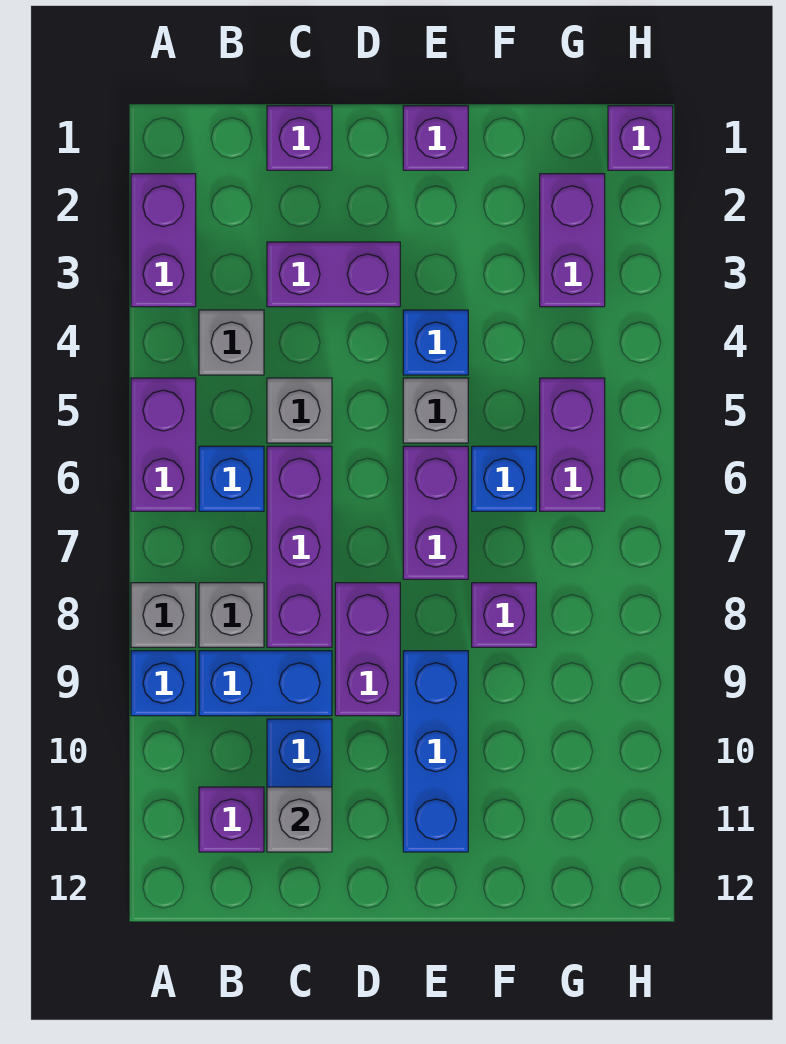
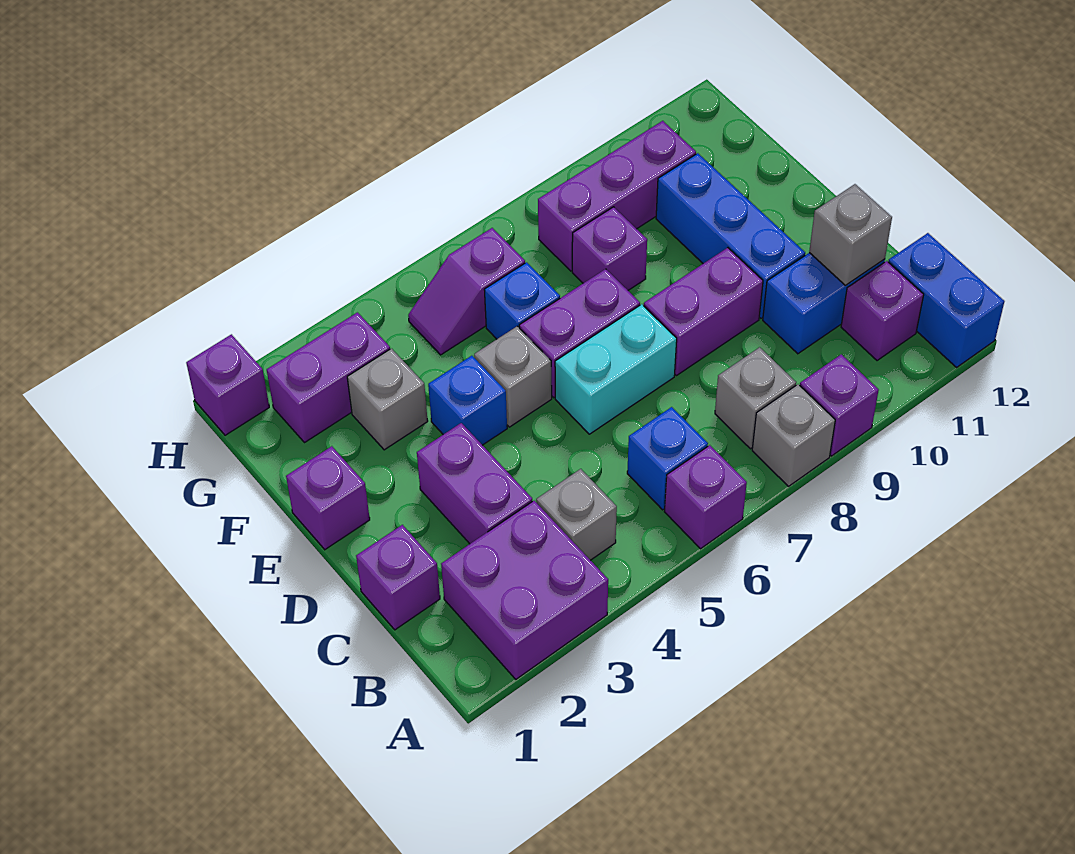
purple brick A2:A3 level 1 -> purple brick A2:B3 level 1
purple brick A5:A6 level 1 -> purple brick A6 level 1
blue brick A9 level 1 -> purple brick A9 level 1
blue brick B9:C9 level 1 -> blue brick A12:B12 level 1
grey brick C5 level 1 -> grey brick F3 level 1
purple brick C6:C8 level 1 -> purple brick G8:G10 level 1
none -> cyan brick D6:D7 level 1
blue brick E9:E11 level 1 -> blue brick D10:F10 level 1
purple brick G5:G6 level 1 -> purple slope G5:G6 level 1 top 6

